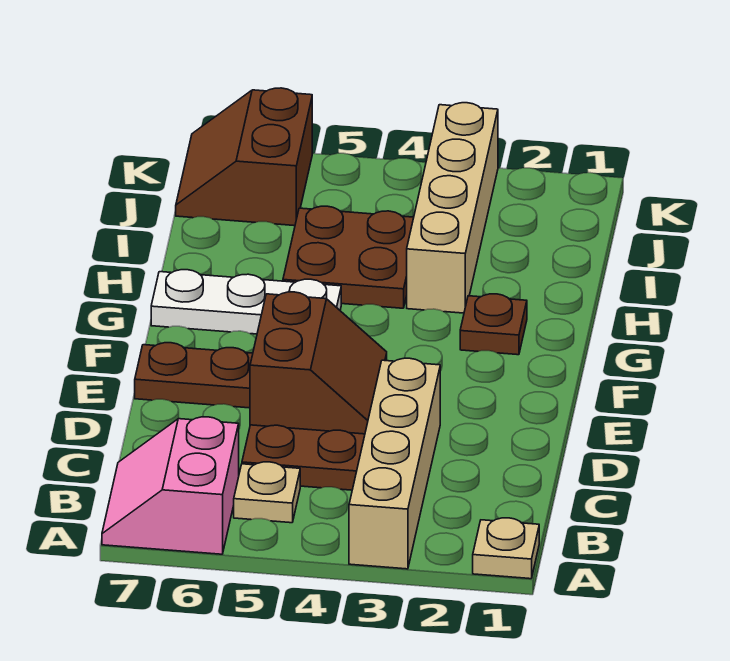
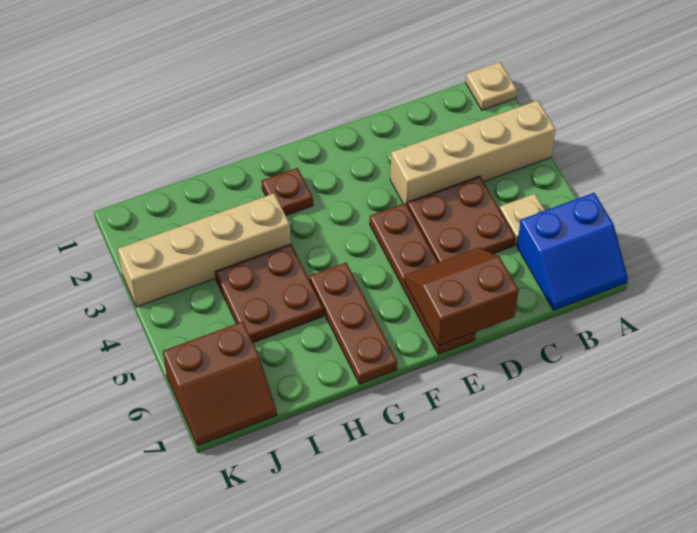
pink slope A6:B7 level 1 top 6 -> blue slope A6:B7 level 1 top 6
brown slope D4:E5 level 2 top 5 -> brown slope D6:E7 level 2 top 7
white plate G5:G7 level 1 -> brown plate G5:G7 level 1

